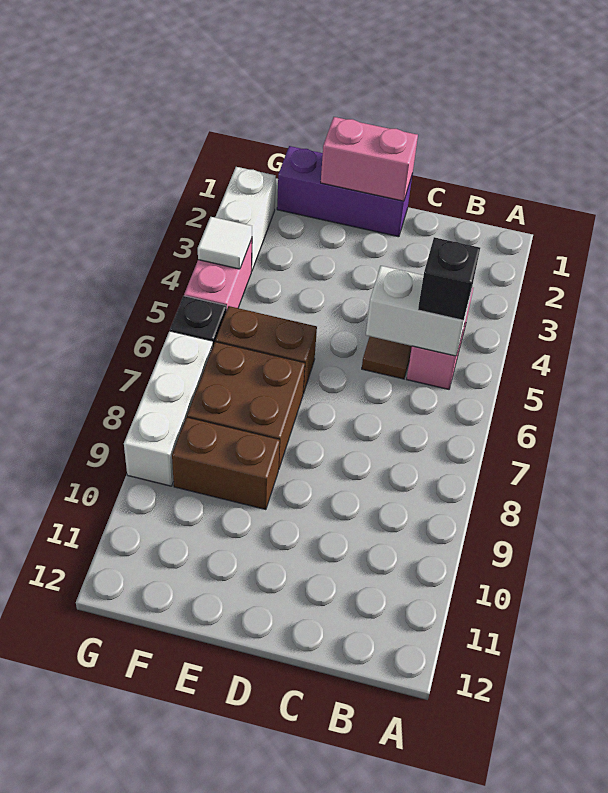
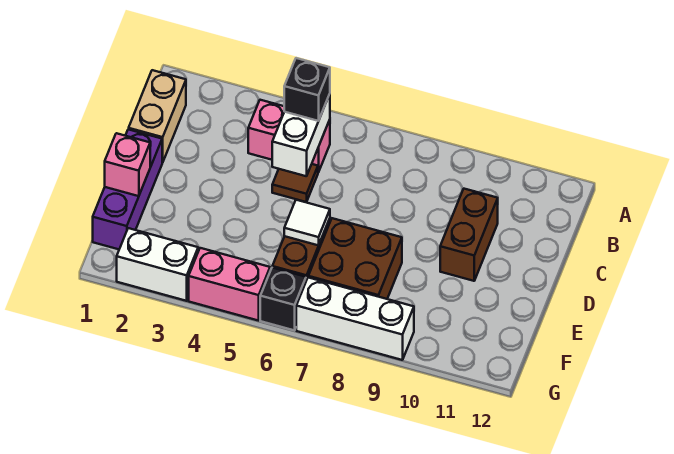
none -> tan brick B1:C1 level 1
pink brick D1:E1 level 2 -> pink brick E1 level 2
brown brick E9:F9 level 1 -> brown brick C10:D10 level 1
white tile G4 level 2 -> white tile E6 level 2

